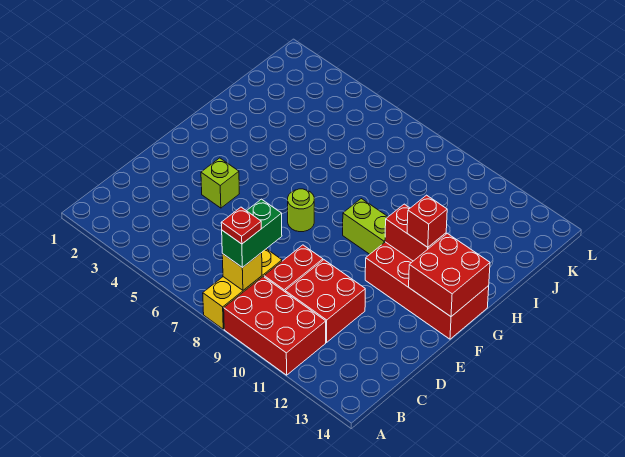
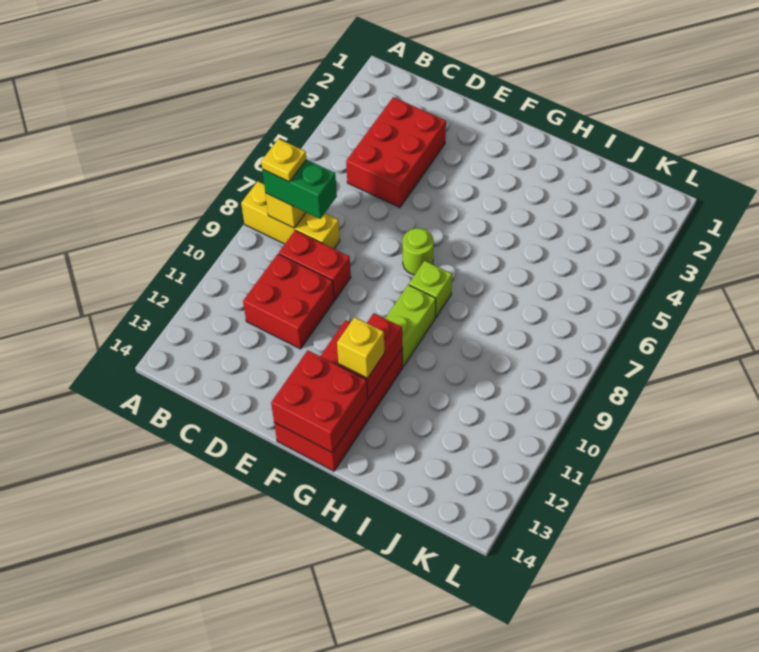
red brick A9:B11 level 1 -> red brick C3:D5 level 1
red plate B8 level 4 -> yellow plate B8 level 4
lime brick E4 level 1 -> lime brick G8 level 1
red brick G12 level 3 -> yellow brick G12 level 3

